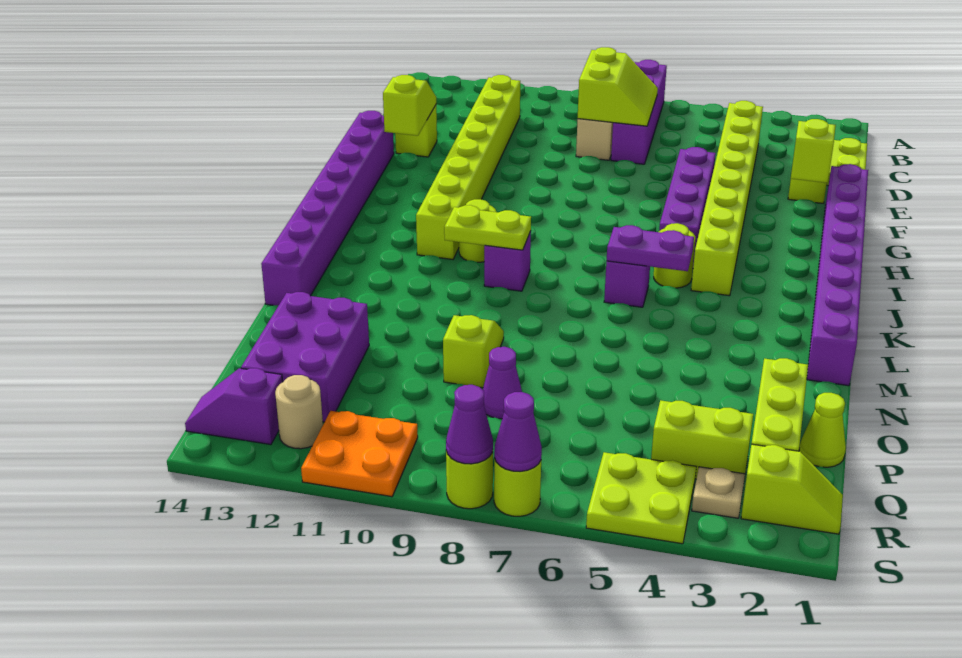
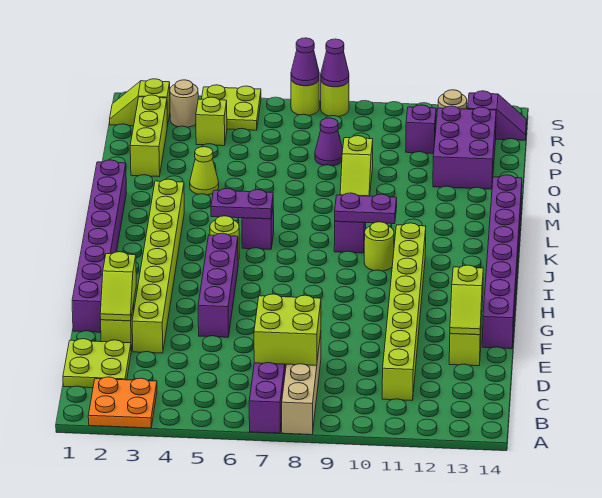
lime brick C4:J4 level 1 -> lime brick E3:L3 level 1
lime slope C7:D8 level 2 top 8 -> lime brick C7:D8 level 2
lime plate K9:K10 level 2 -> purple plate K9:K10 level 2
lime cone P1 level 1 -> lime cone N4 level 1
lime brick Q3:Q4 level 1 -> lime brick Q4 level 1
none -> purple brick Q11 level 1
tan plate R3 level 1 -> tan round brick R3 level 1
orange plate R10:S11 level 1 -> orange plate A2:B3 level 1

